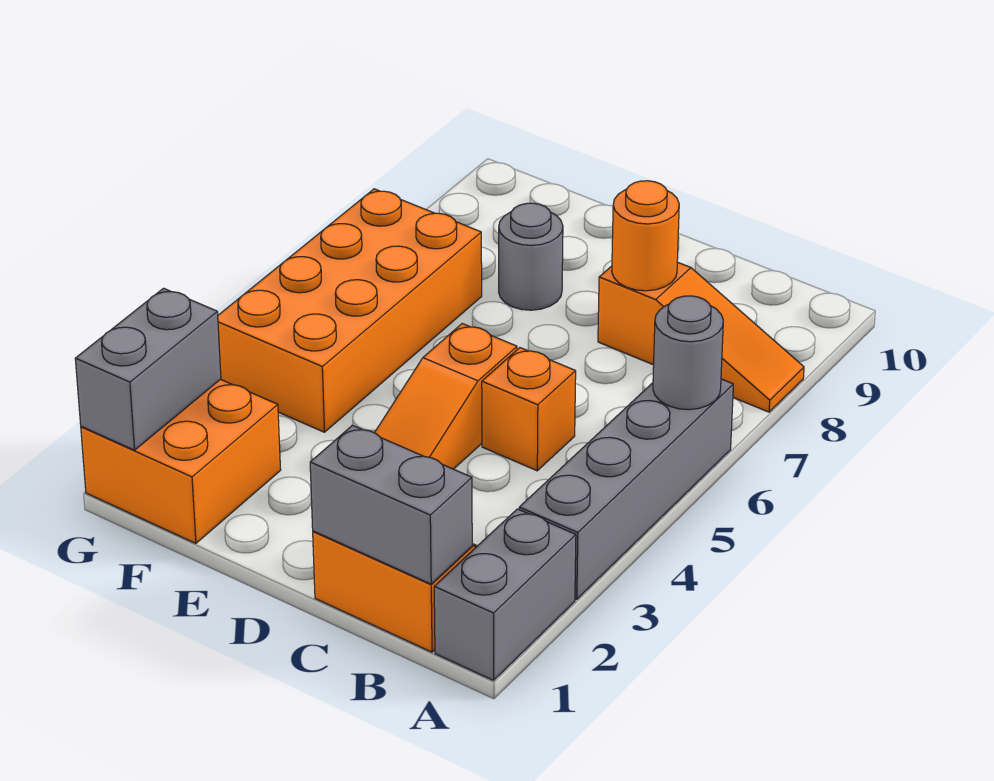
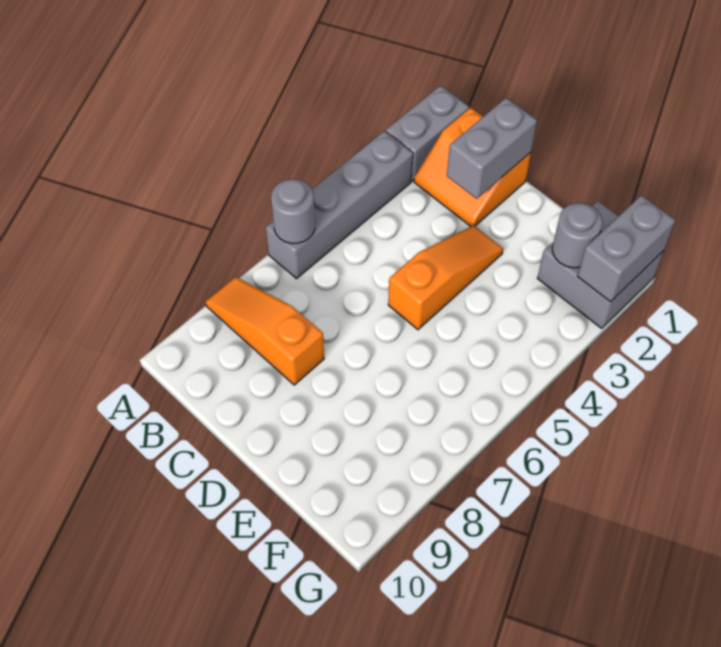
grey brick B1:C1 level 2 -> grey brick C1:C2 level 2
orange brick C5 level 1 -> none
orange round brick C8 level 2 -> none
grey round brick E8 level 1 -> grey round brick F2 level 2
orange brick F1:G2 level 1 -> grey brick F1:G2 level 1
orange brick F4:G7 level 1 -> none

